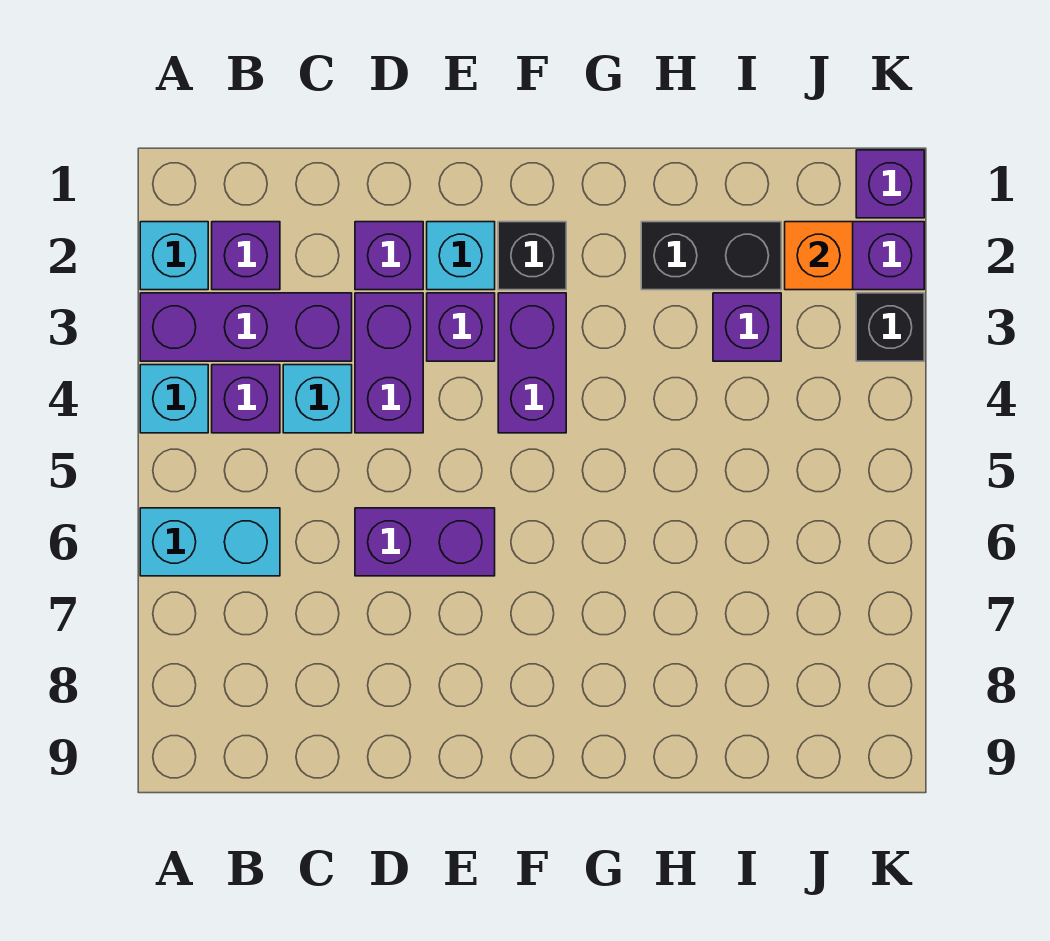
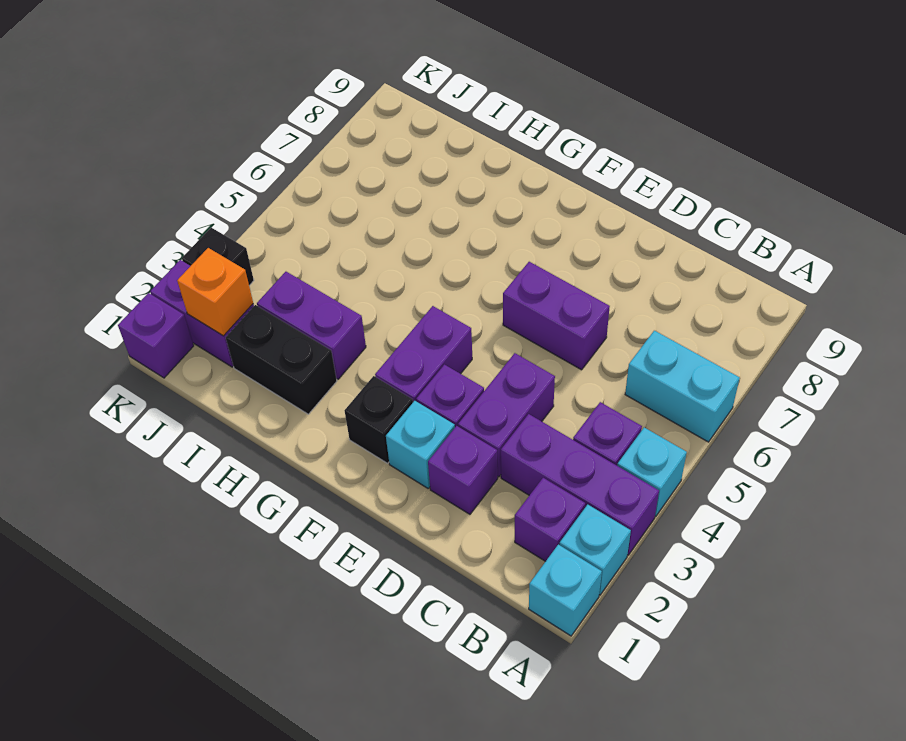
cyan brick C4 level 1 -> cyan brick A1 level 1
purple brick I3 level 1 -> purple brick H3:I3 level 1

